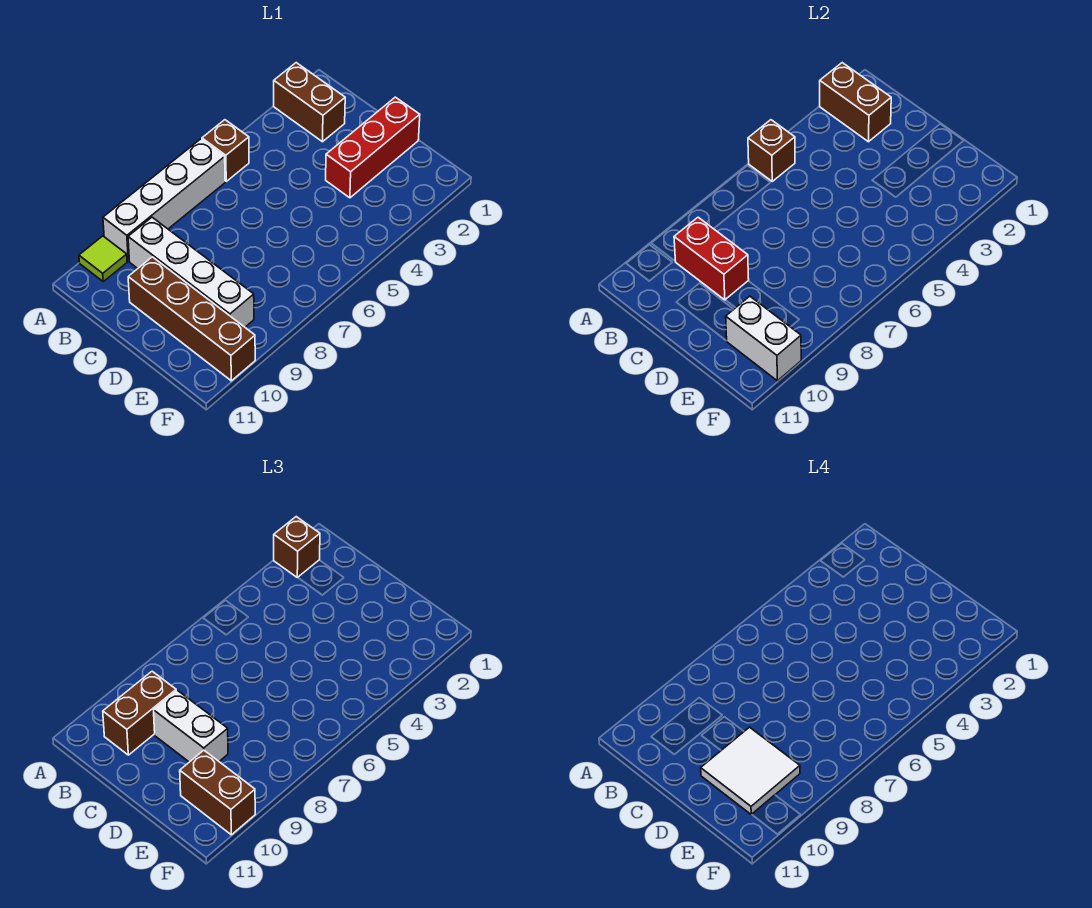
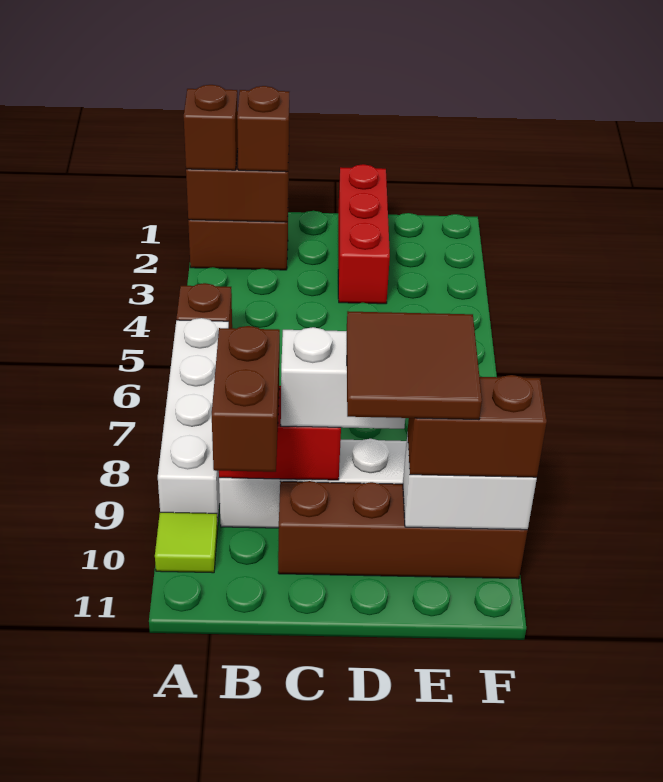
brown brick A5 level 2 -> brown brick B2 level 3
white tile D9:E10 level 4 -> brown tile D9:E10 level 4

